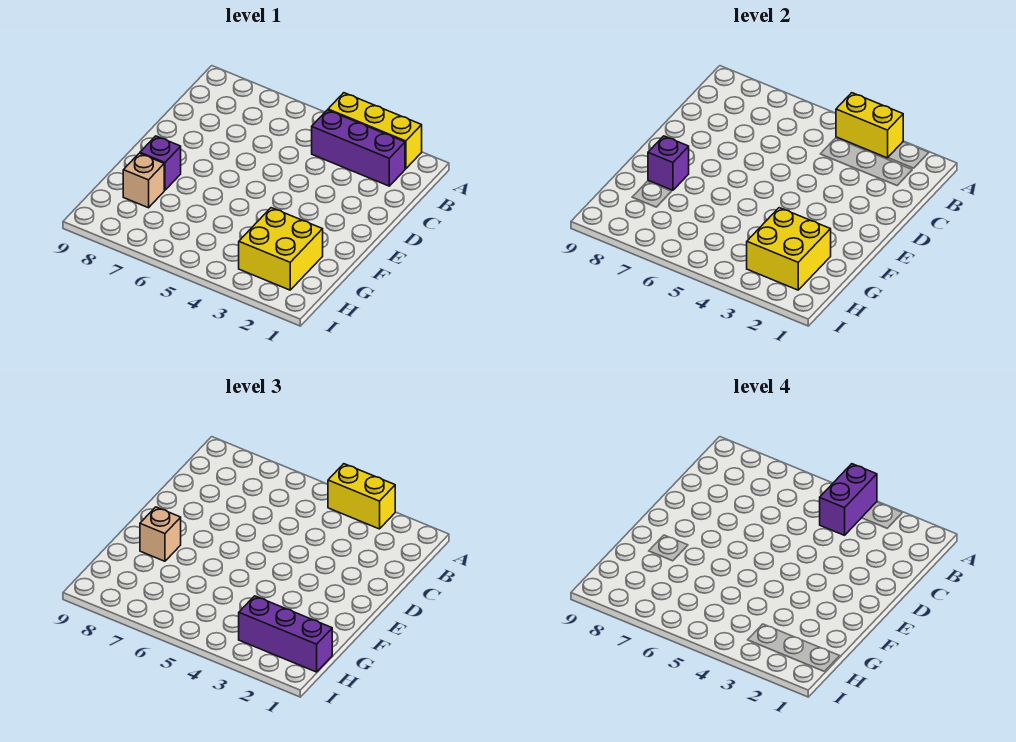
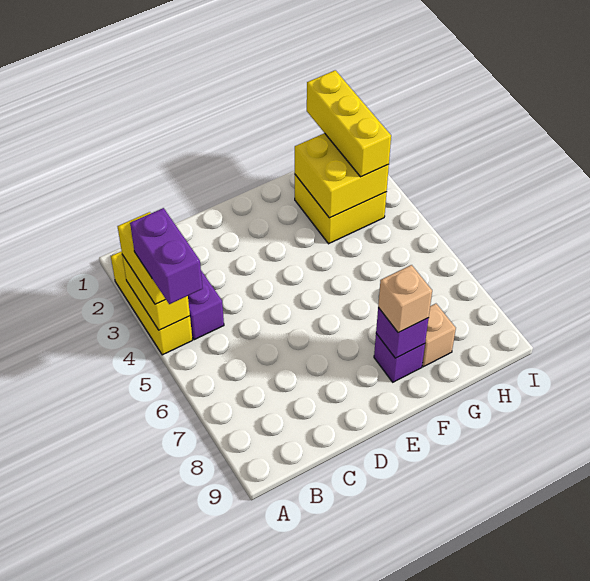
purple brick A4:B4 level 4 -> purple brick A4:A5 level 4
purple brick H1:H3 level 3 -> yellow brick H1:H3 level 3

